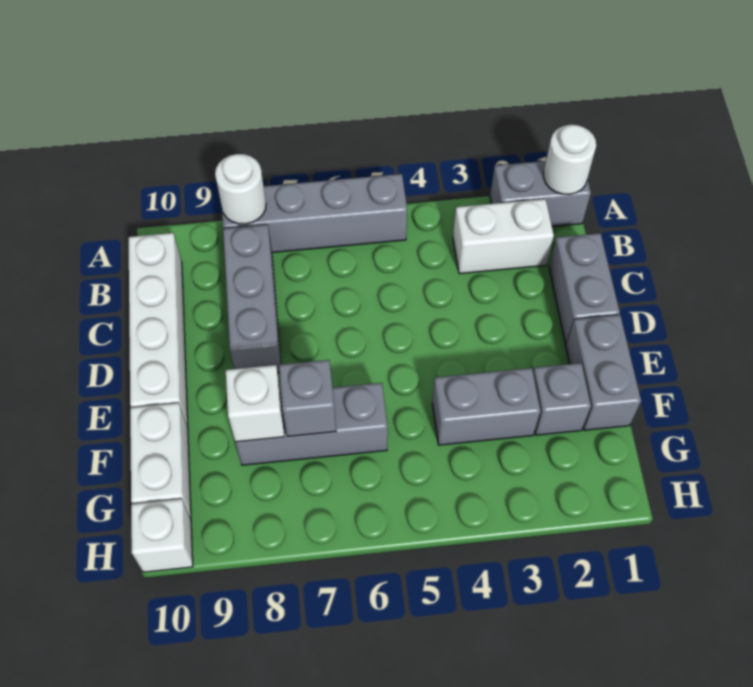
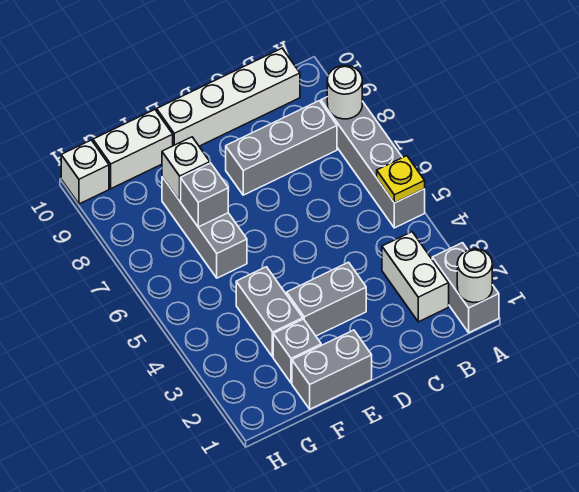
none -> yellow plate A5 level 2
grey brick C1:D1 level 1 -> grey brick D3:E3 level 1

